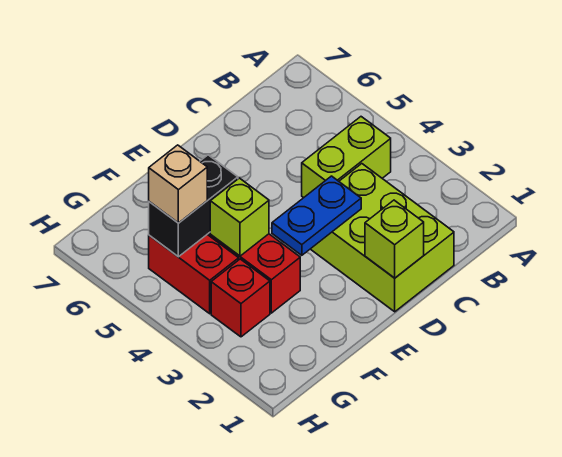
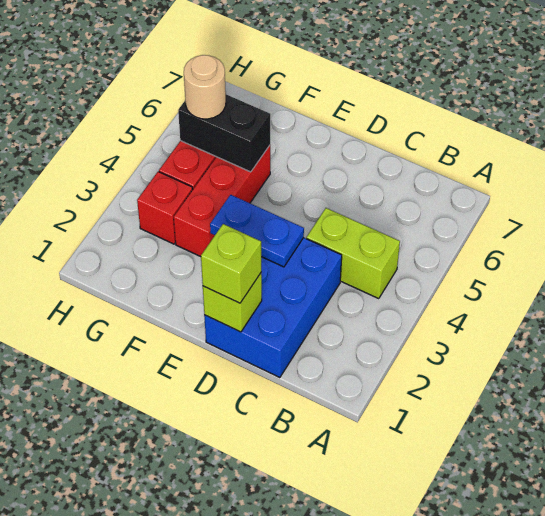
lime brick C1:D3 level 1 -> blue brick C1:D3 level 1
lime brick F4 level 2 -> lime brick D1 level 3
tan brick G5 level 3 -> tan round brick G5 level 3

